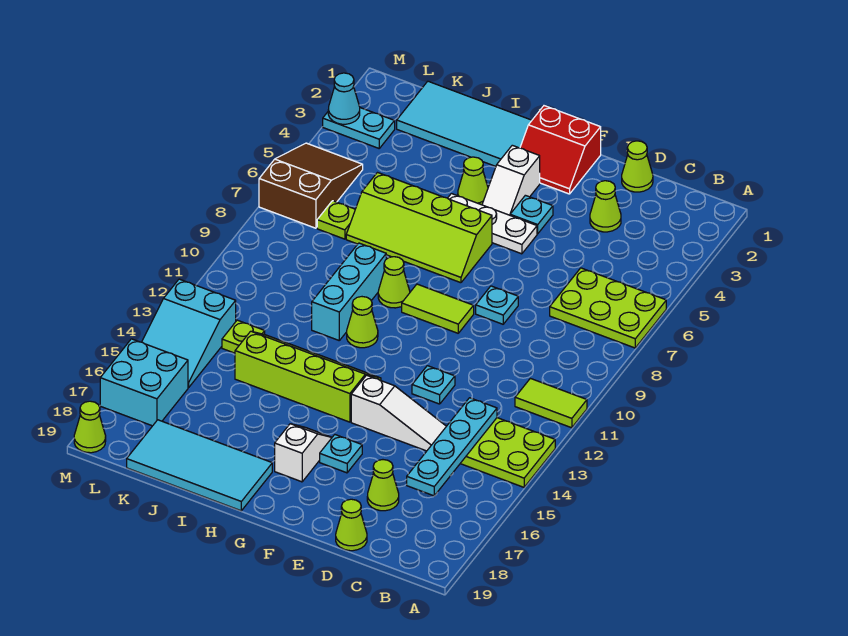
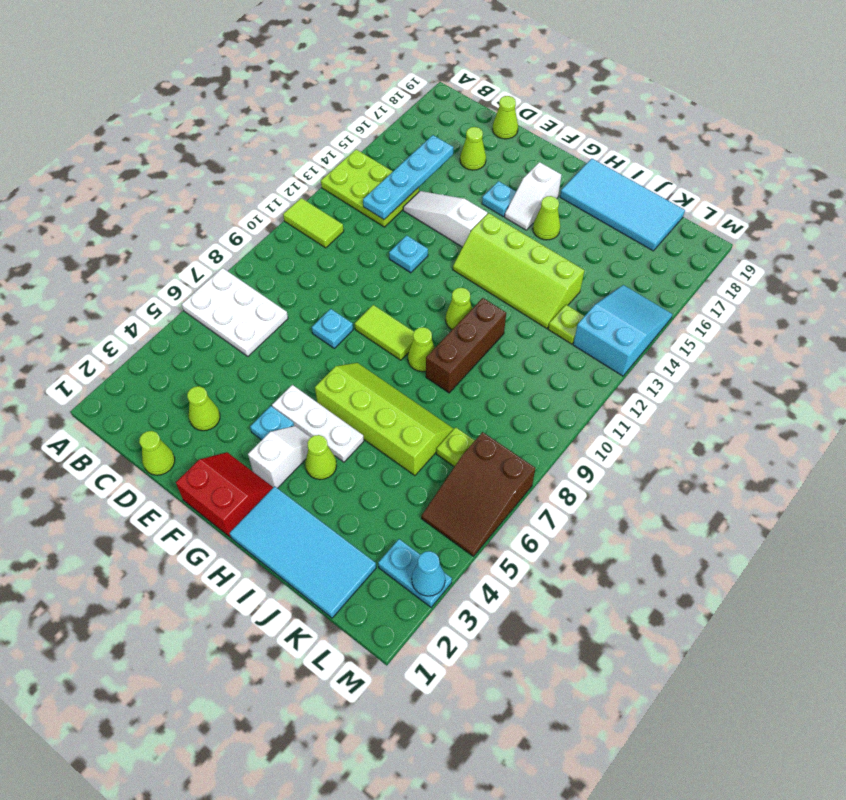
lime plate A6:C7 level 1 -> white plate A6:C7 level 1
cyan brick I9:I11 level 1 -> brown brick I9:I11 level 1
cyan brick L16:M17 level 1 -> none
lime cone M19 level 1 -> lime cone H16 level 1

